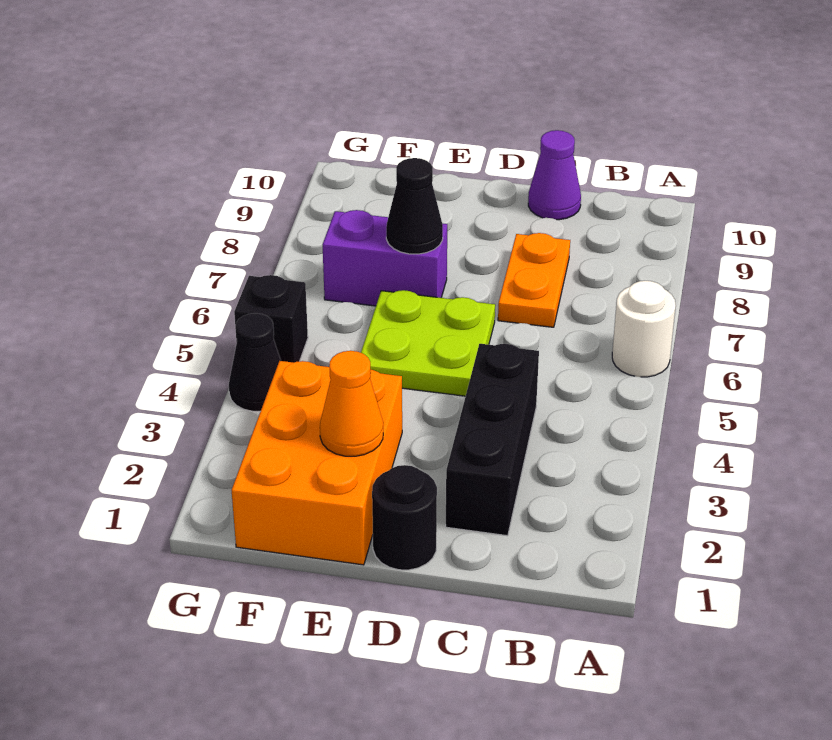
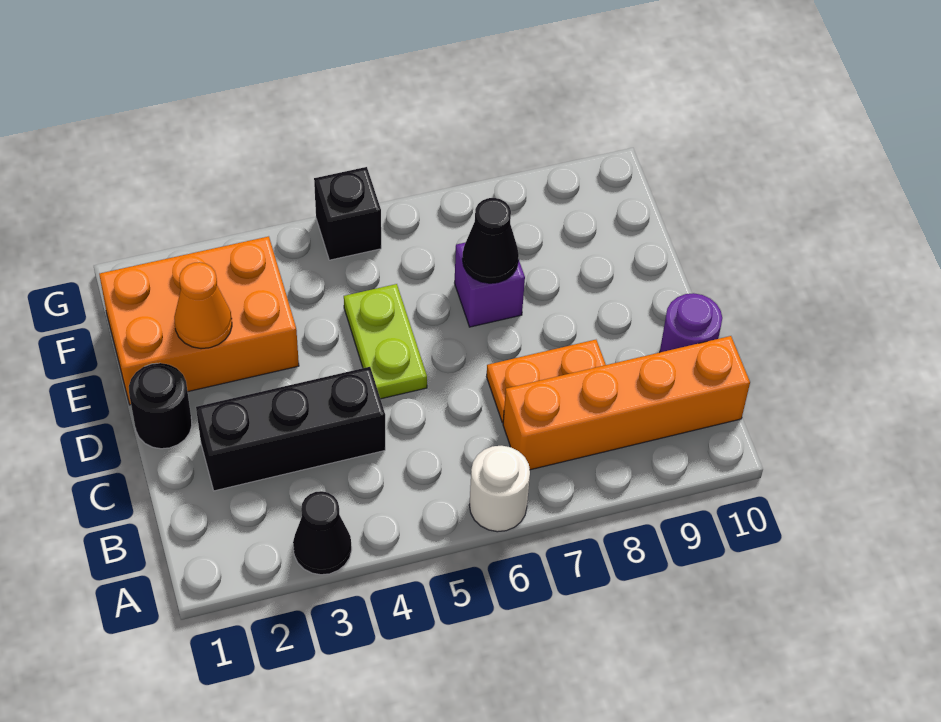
none -> orange brick B7:B10 level 1
purple cone C10 level 1 -> purple round brick C10 level 1
lime plate D5:E6 level 1 -> lime plate D5:E5 level 1
purple brick E7:F7 level 1 -> purple brick E7 level 1
black cone G4 level 1 -> black cone A3 level 1

